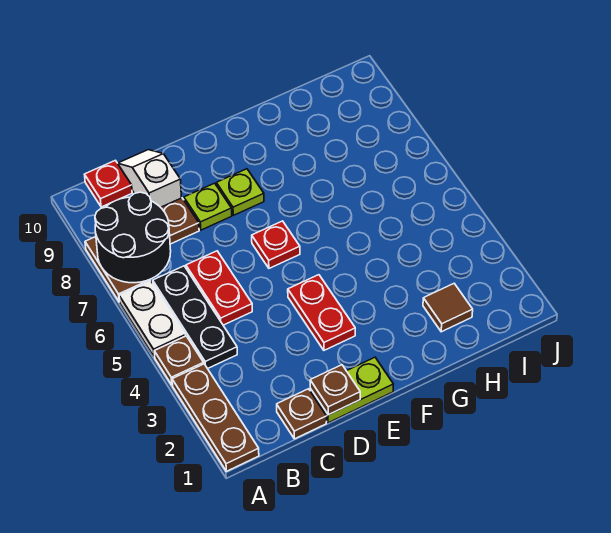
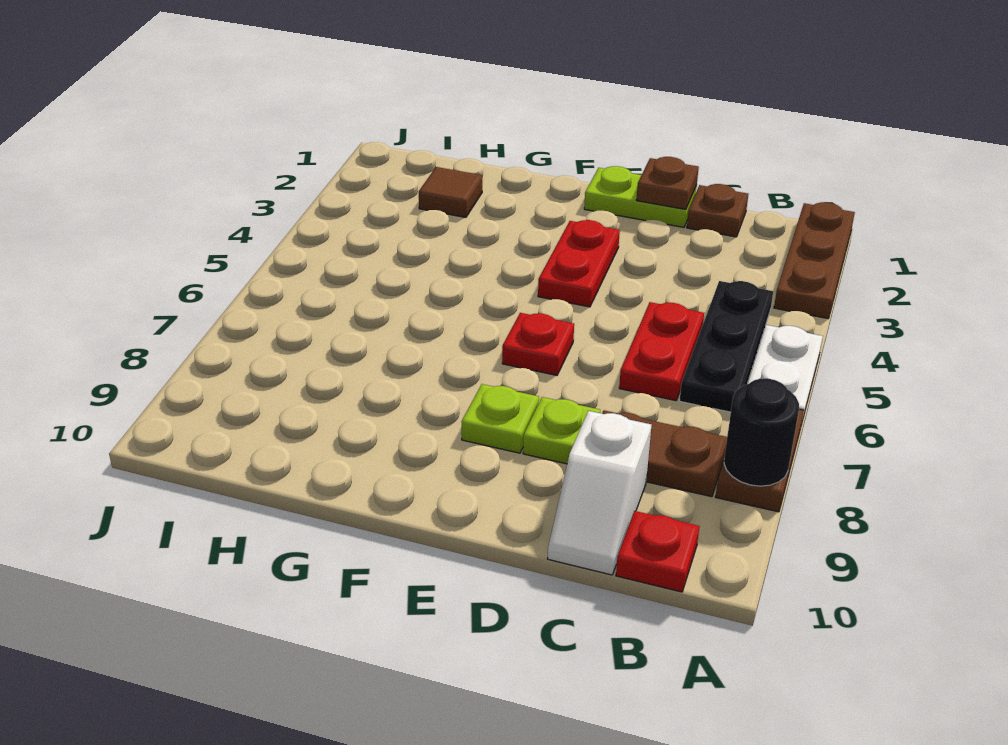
brown plate A4 level 1 -> none
black round brick A7:B8 level 2 -> black round brick A8 level 2

